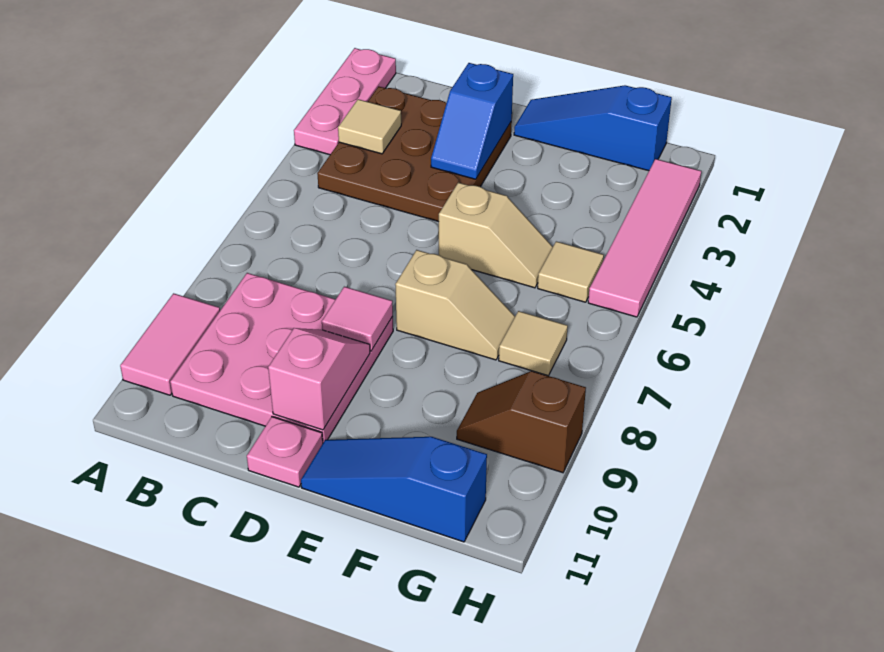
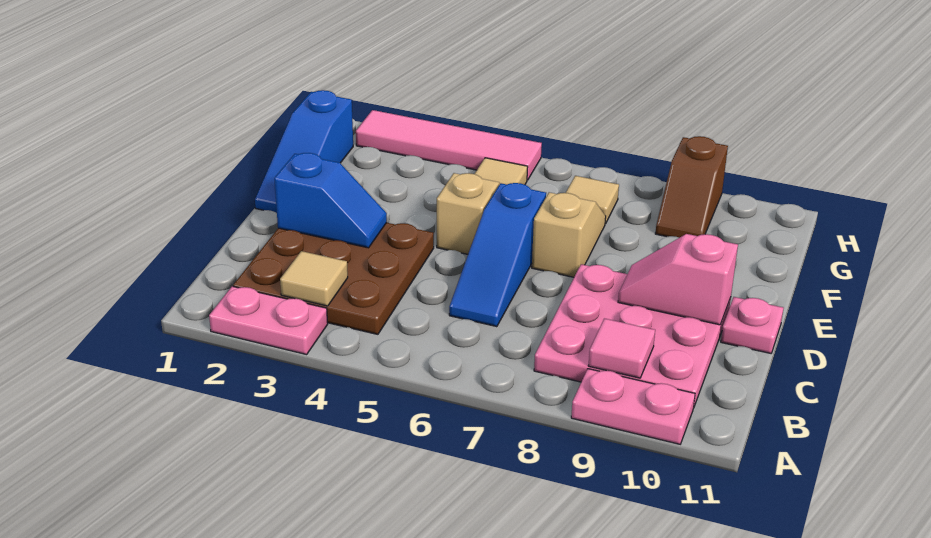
pink plate A1:A3 level 1 -> pink plate A2:A3 level 1
pink tile A9:A10 level 1 -> pink plate A9:A10 level 1
pink tile D8 level 2 -> pink tile B9 level 2
blue slope E11:G11 level 1 top G -> blue slope C6:E6 level 1 top E

